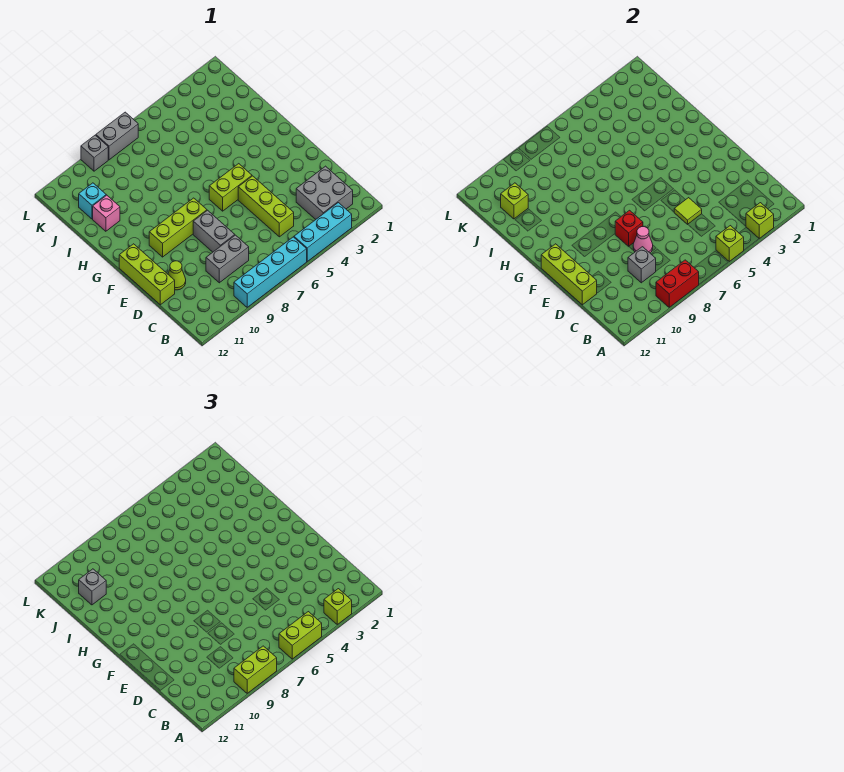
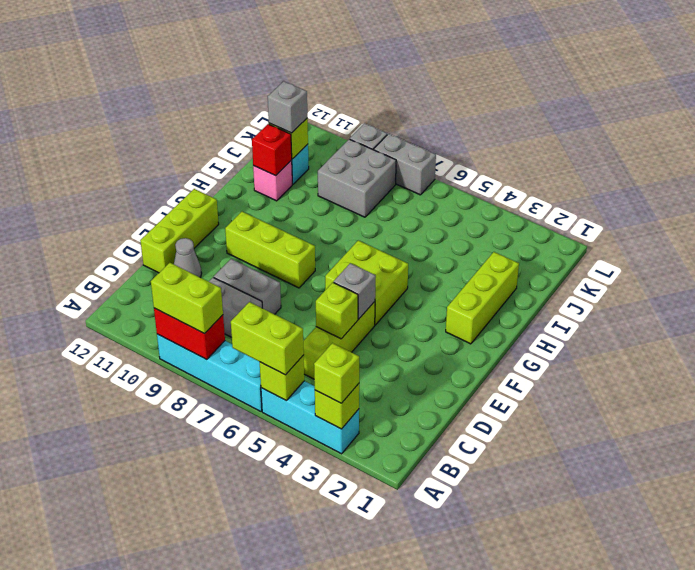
grey brick B2:C3 level 1 -> grey brick J8:K9 level 1
grey brick C9 level 2 -> grey brick E5 level 2
lime tile D5 level 2 -> lime brick D5 level 2
grey brick D8:E8 level 1 -> grey brick D8:D9 level 1
pink cone D8 level 2 -> none
lime cone D11 level 1 -> grey cone D11 level 1
lime brick D12:F12 level 2 -> lime brick G2:I2 level 1
red brick E8 level 2 -> red brick I11 level 2
lime brick F5:F6 level 1 -> lime brick F5:G6 level 1

